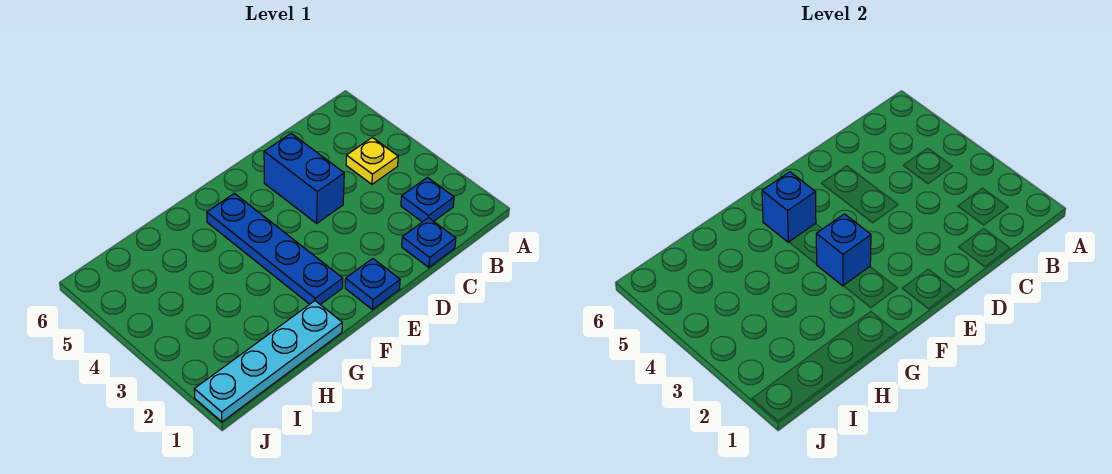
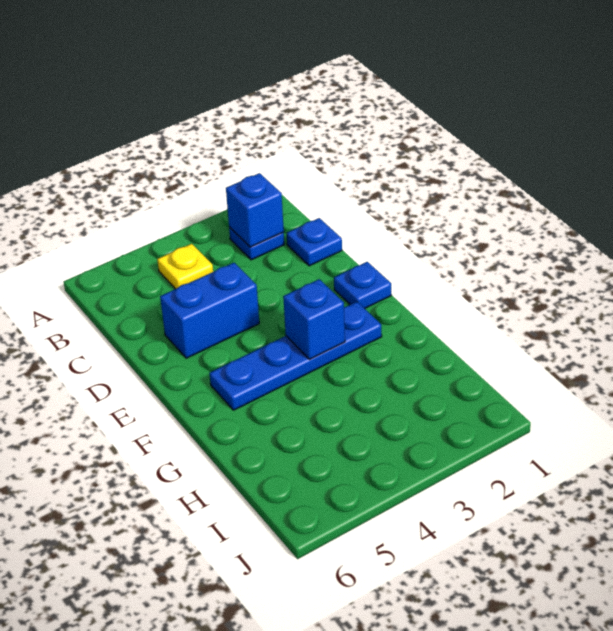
blue brick F5 level 2 -> blue brick B2 level 2
cyan plate G1:J1 level 1 -> none

